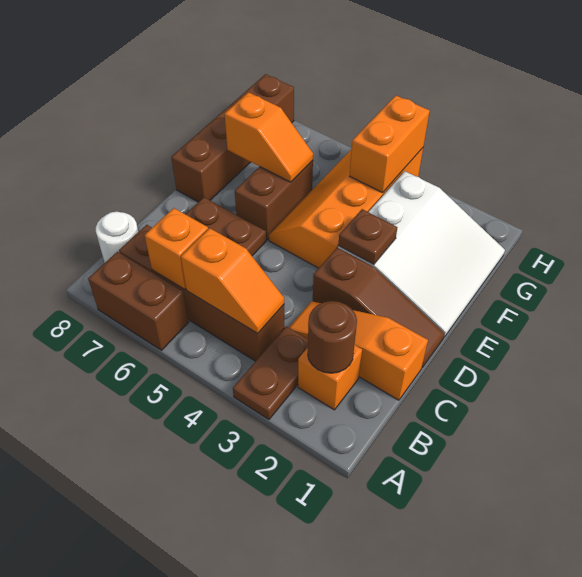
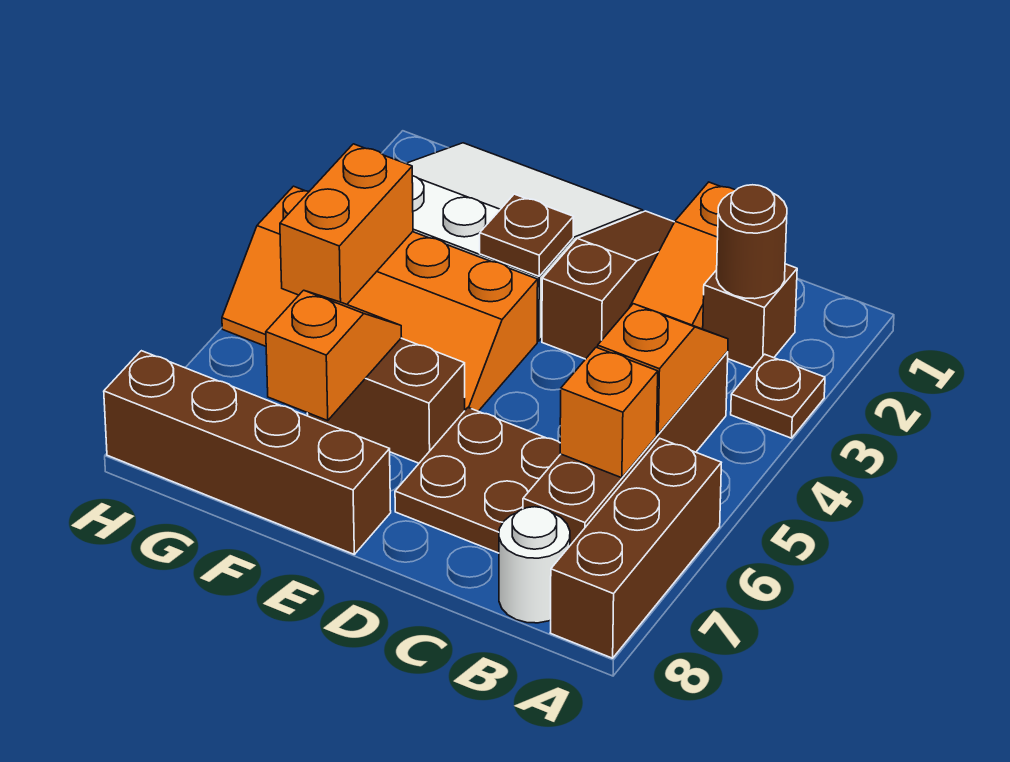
brown plate A3:B3 level 1 -> brown plate A3 level 1
brown brick A6:A7 level 1 -> brown brick A6:A8 level 1
orange brick B2 level 1 -> brown brick B2 level 1
orange brick G4:H4 level 2 -> orange brick G4:G5 level 2

